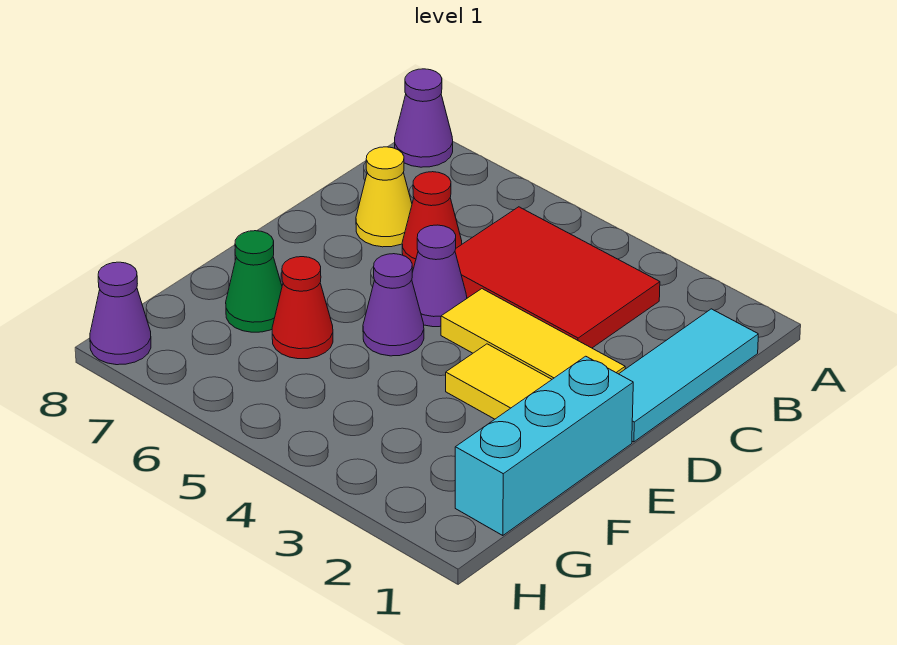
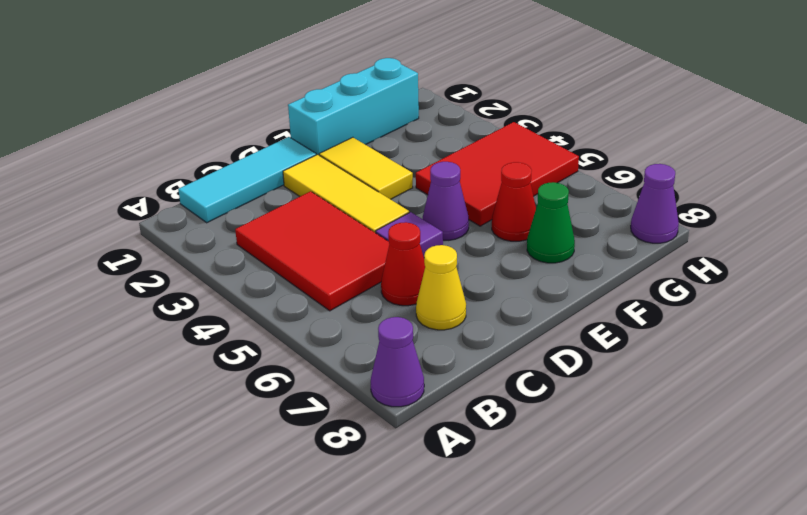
purple cone D5 level 1 -> purple tile D5 level 1
none -> red tile F4:H5 level 1

